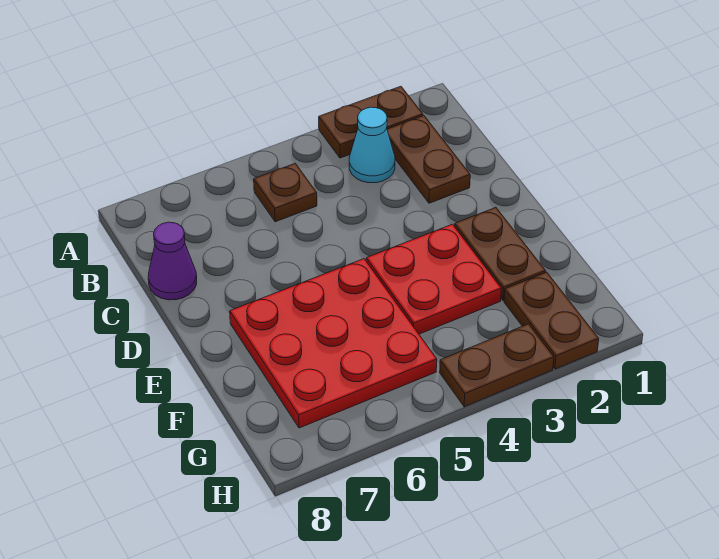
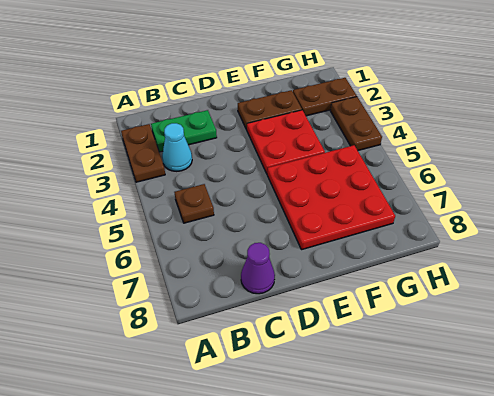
brown plate B2:C2 level 1 -> green plate B2:C2 level 1

